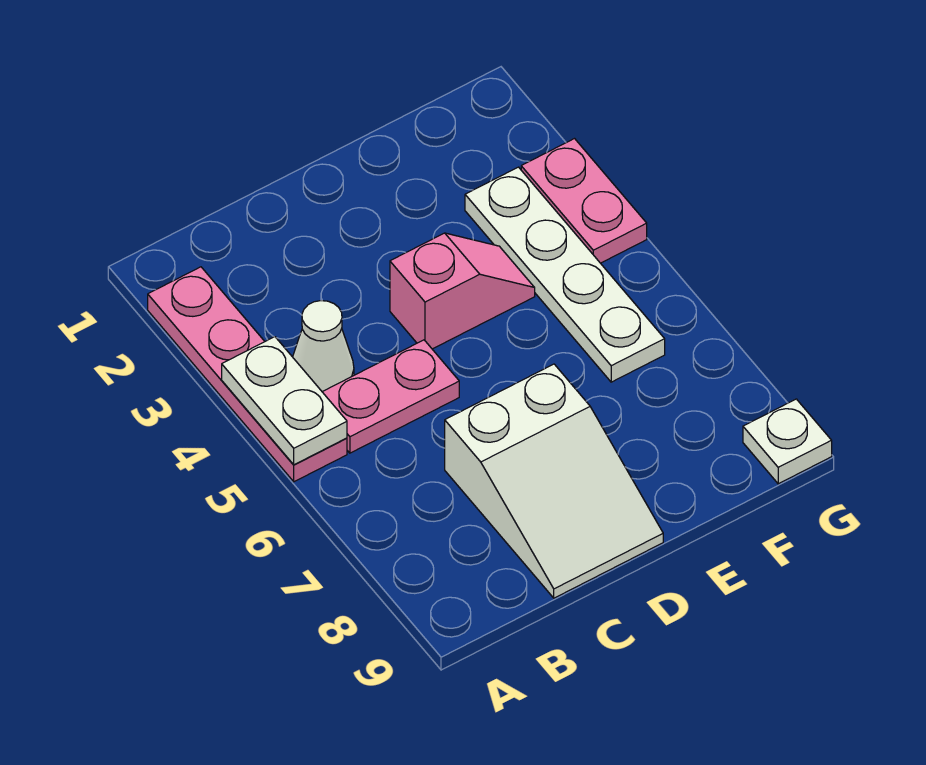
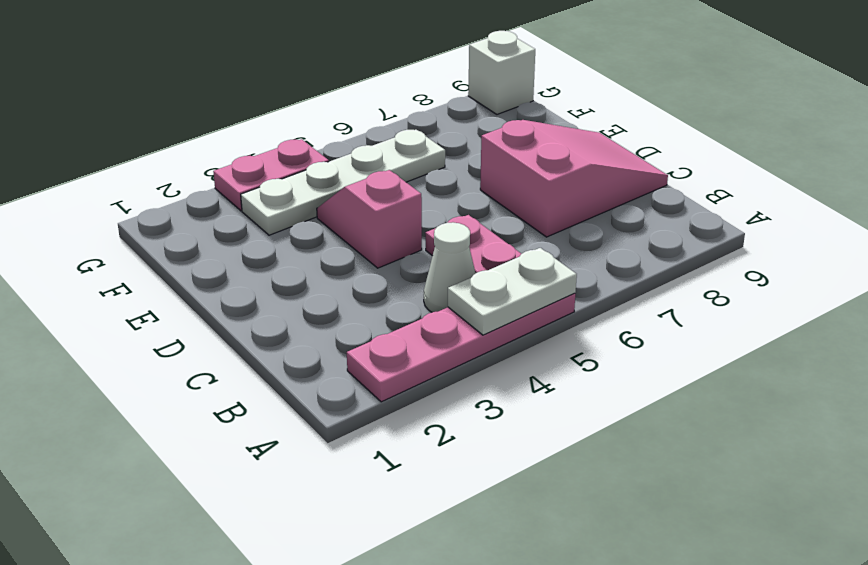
white slope C7:D9 level 1 top 7 -> pink slope C7:D9 level 1 top 7
white plate G9 level 1 -> white brick G9 level 1

